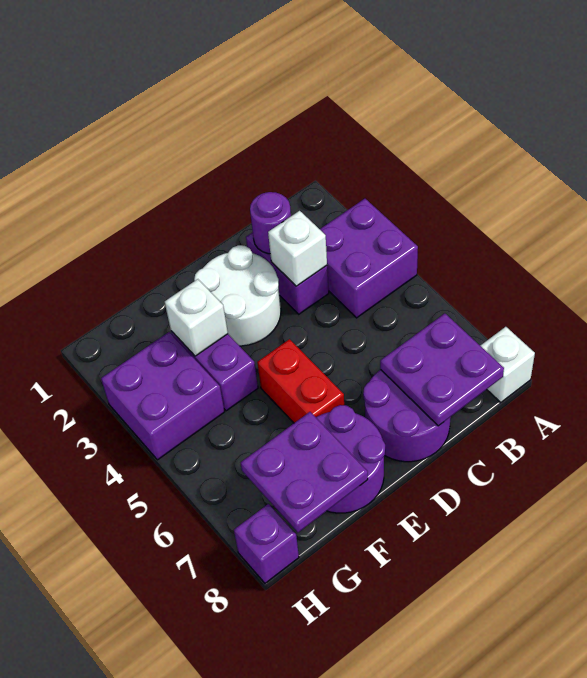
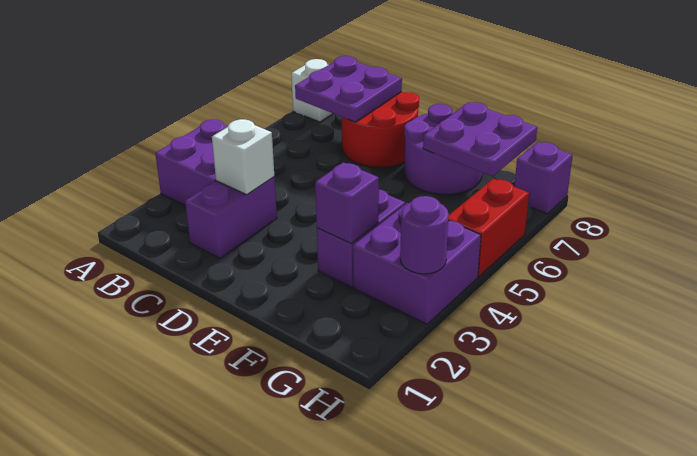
purple round brick C2 level 2 -> purple round brick H3 level 2
purple round brick C7:D8 level 1 -> red round brick C7:D8 level 1
white round brick D2:E3 level 1 -> none
red brick E5:E6 level 1 -> red brick H5:H6 level 1
white brick F3 level 2 -> purple brick F3 level 2

